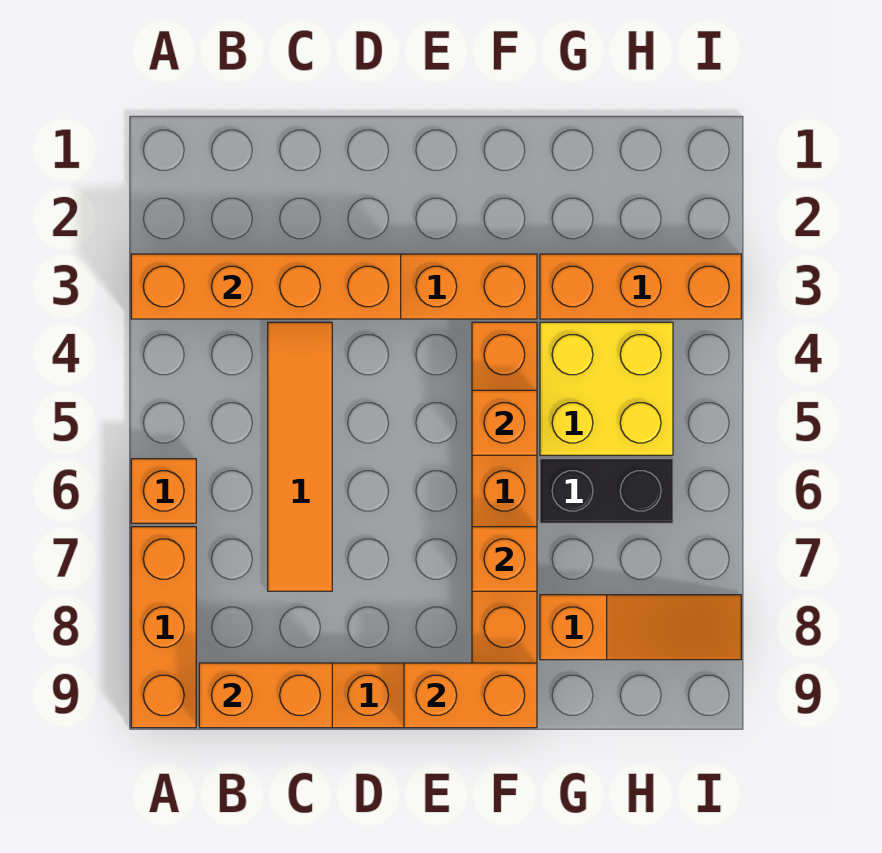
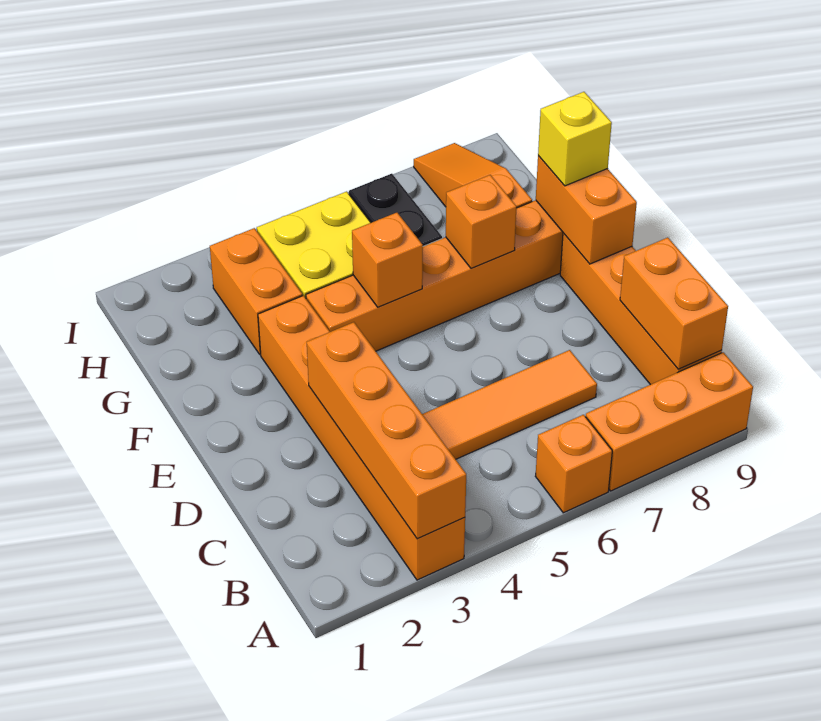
none -> yellow brick F9 level 3
orange brick G3:I3 level 1 -> orange brick G3:H3 level 1

